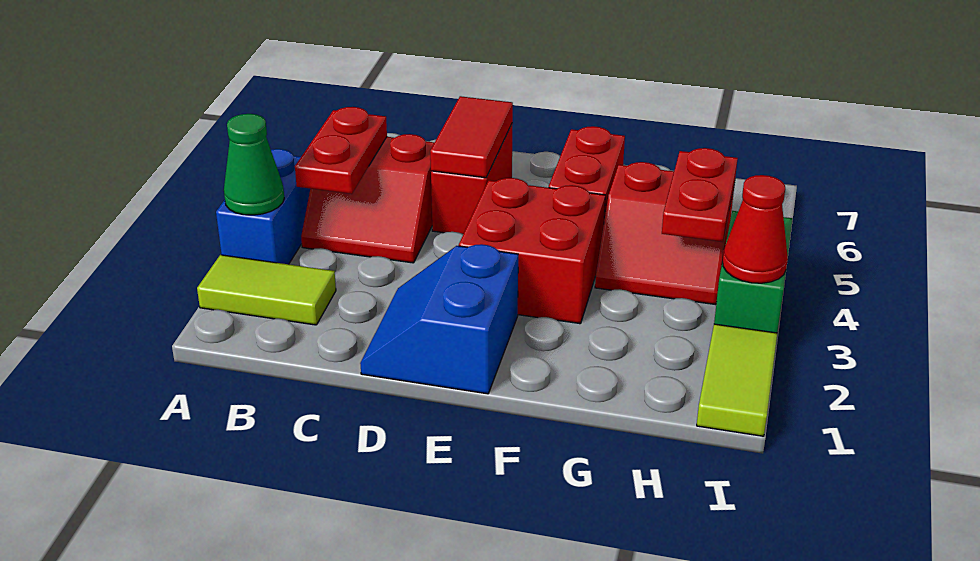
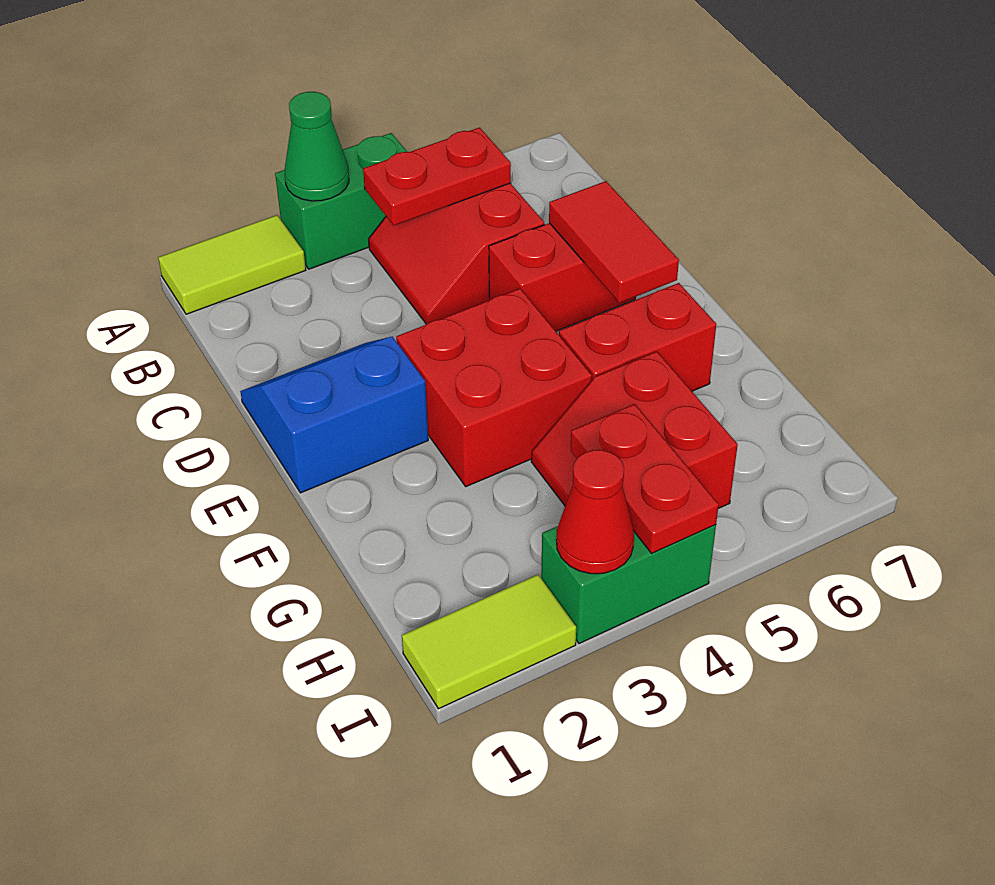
lime tile A2:B2 level 1 -> lime tile A1:A2 level 1
blue brick A3:A4 level 1 -> green brick A3:A4 level 1
red tile D5:D6 level 2 -> red tile D6:E6 level 2
red plate H4:H5 level 2 -> red plate H4:I4 level 2

